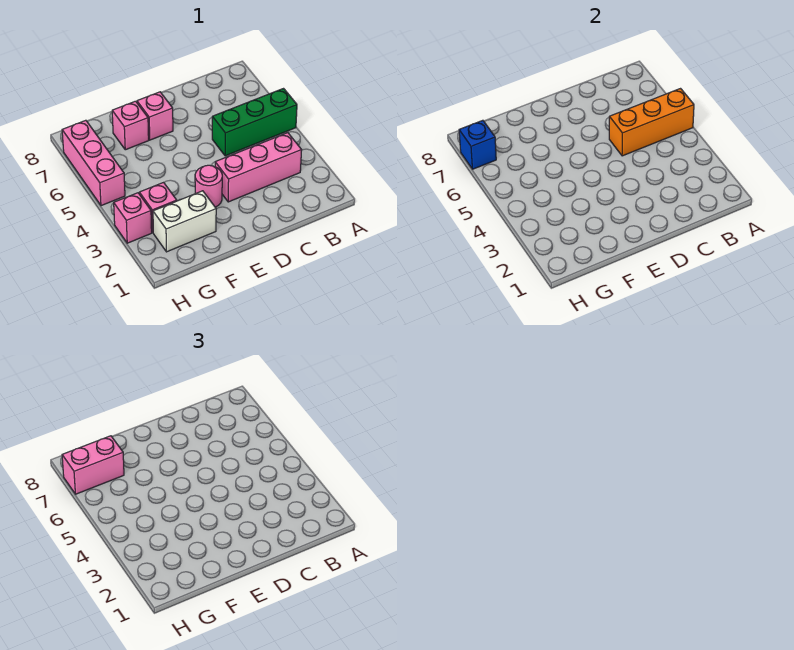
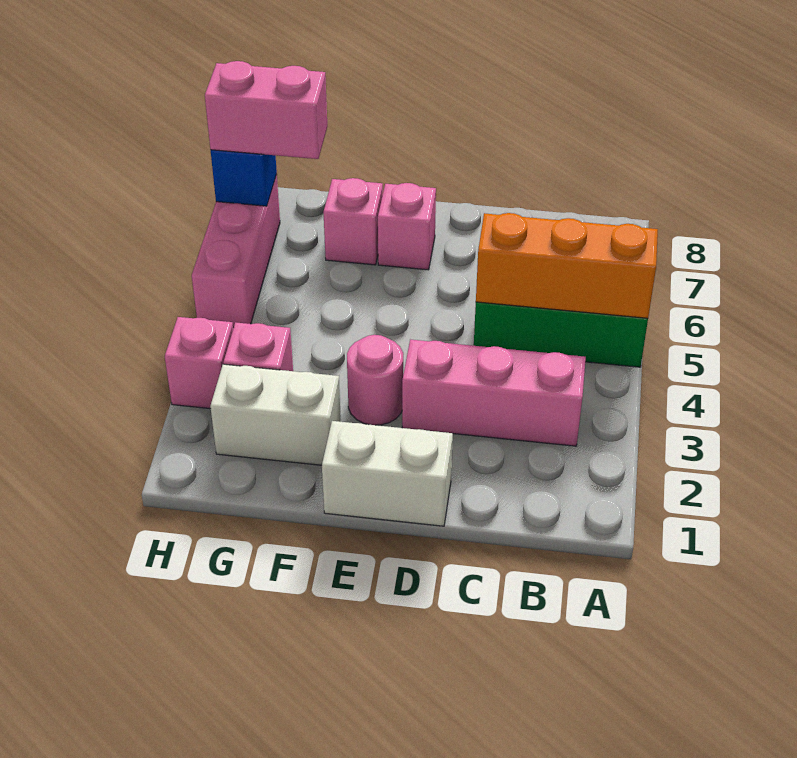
none -> white brick D1:E1 level 1

